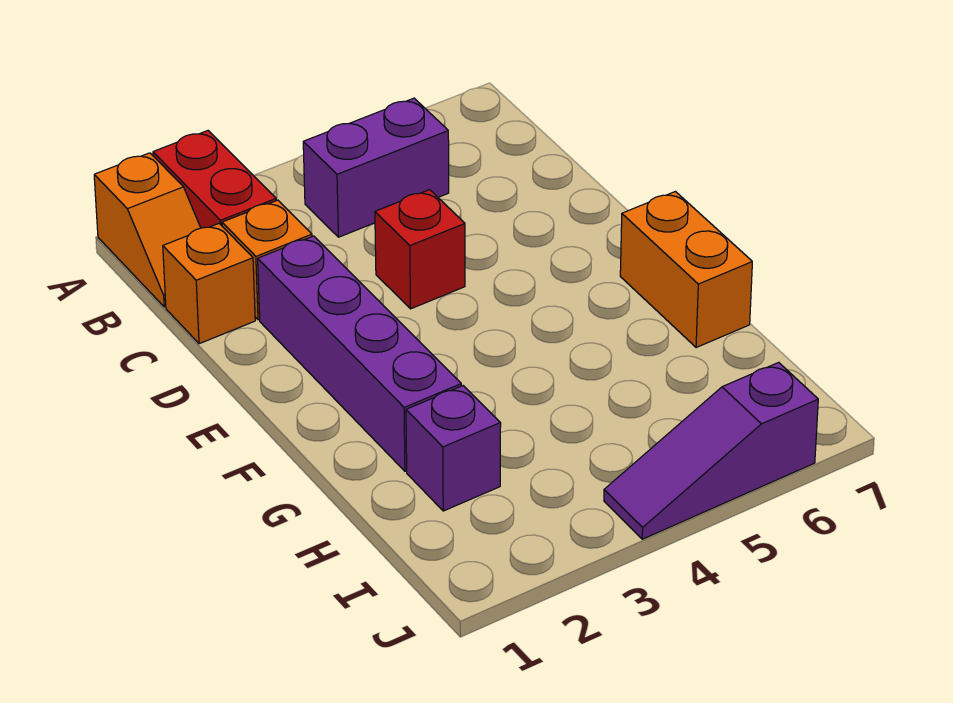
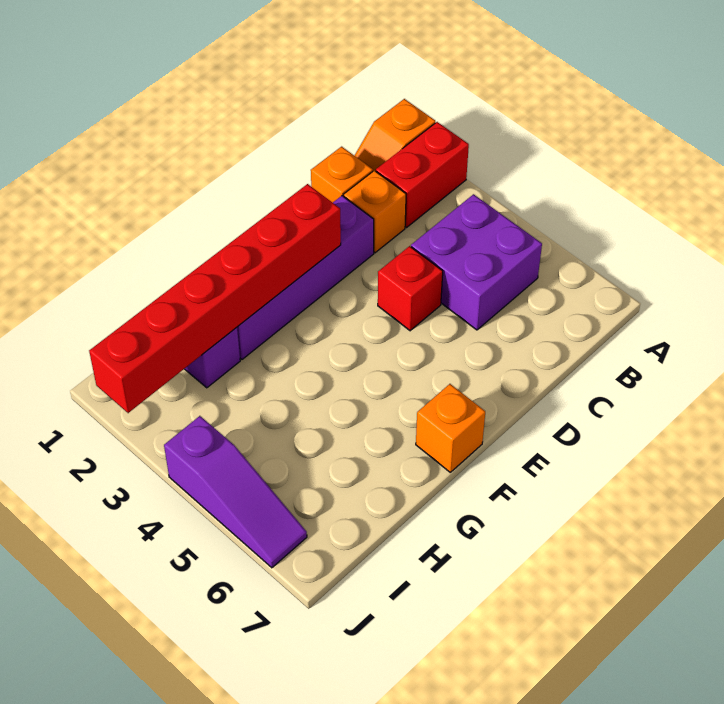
purple brick B4:B5 level 1 -> purple brick B4:C5 level 1
none -> red brick E2:J2 level 2
orange brick F7:G7 level 1 -> orange brick F7 level 1
purple slope J4:J6 level 1 top 6 -> purple slope J4:J6 level 1 top 4

